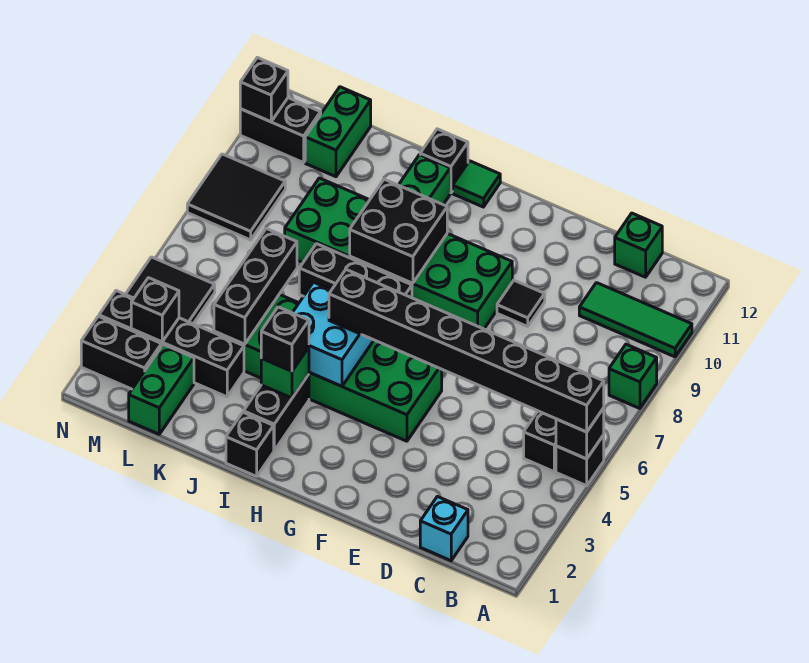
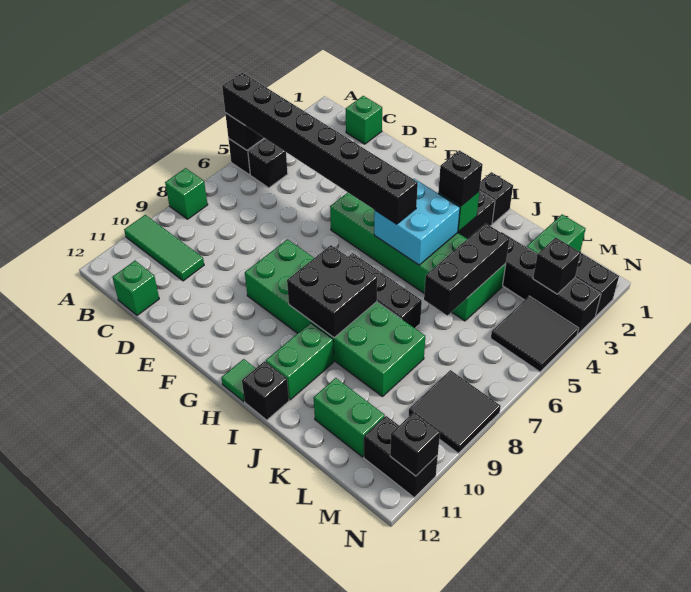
cyan brick C1 level 1 -> green brick C1 level 1
black tile E9 level 1 -> none
green brick L11:L12 level 1 -> green brick K11:L11 level 1

